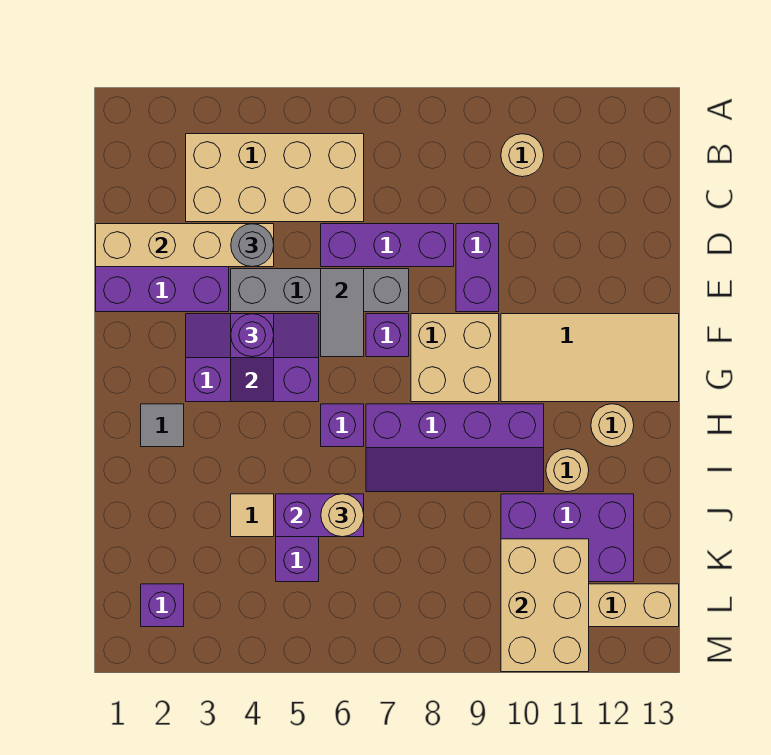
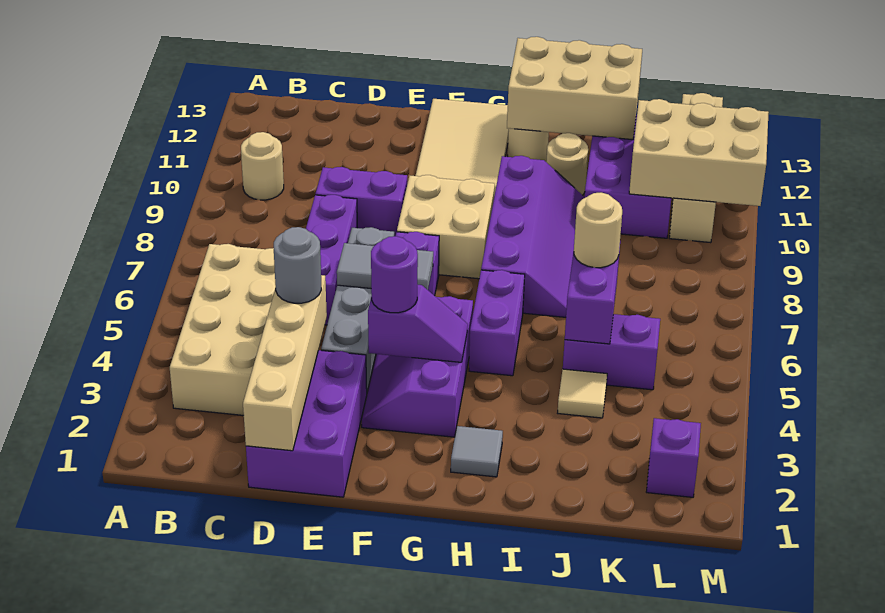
purple brick H6 level 1 -> purple brick H5:H6 level 1
none -> tan brick H12:J13 level 2

